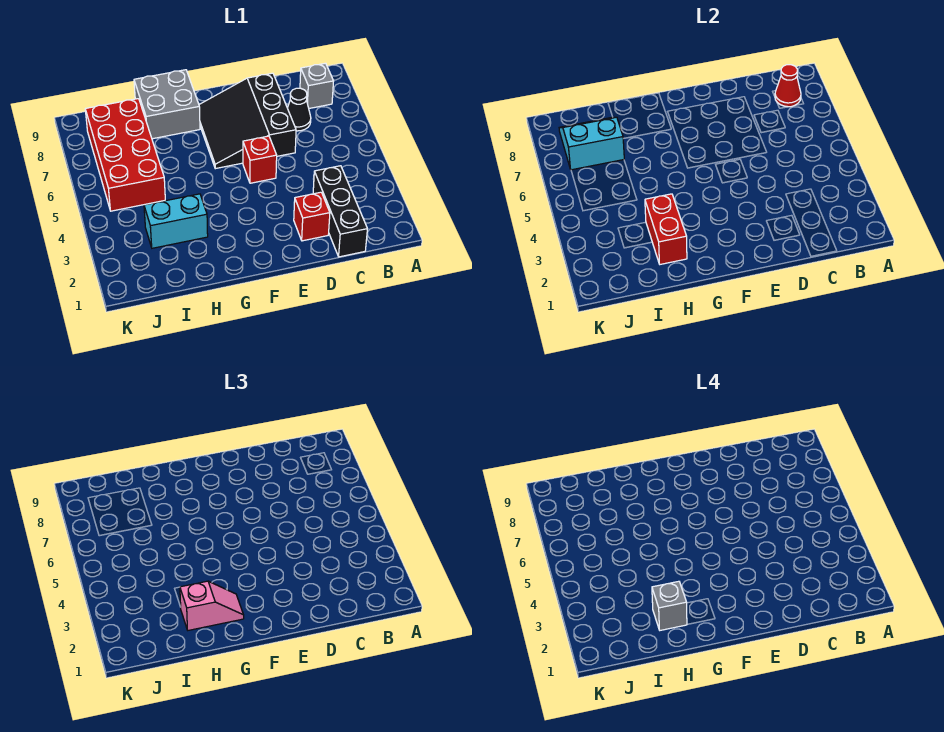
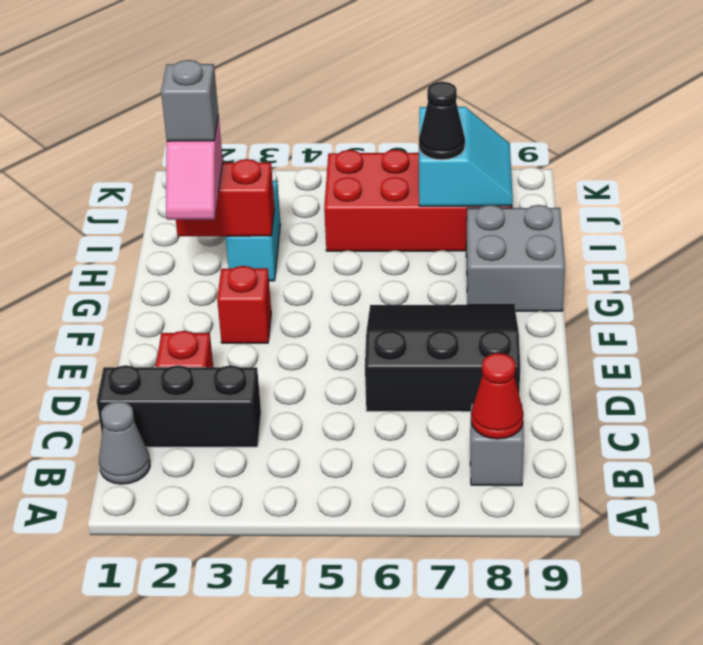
none -> grey cone B1 level 1
black cone C7 level 1 -> black cone I7 level 3
red brick E5 level 1 -> red brick F3 level 1

